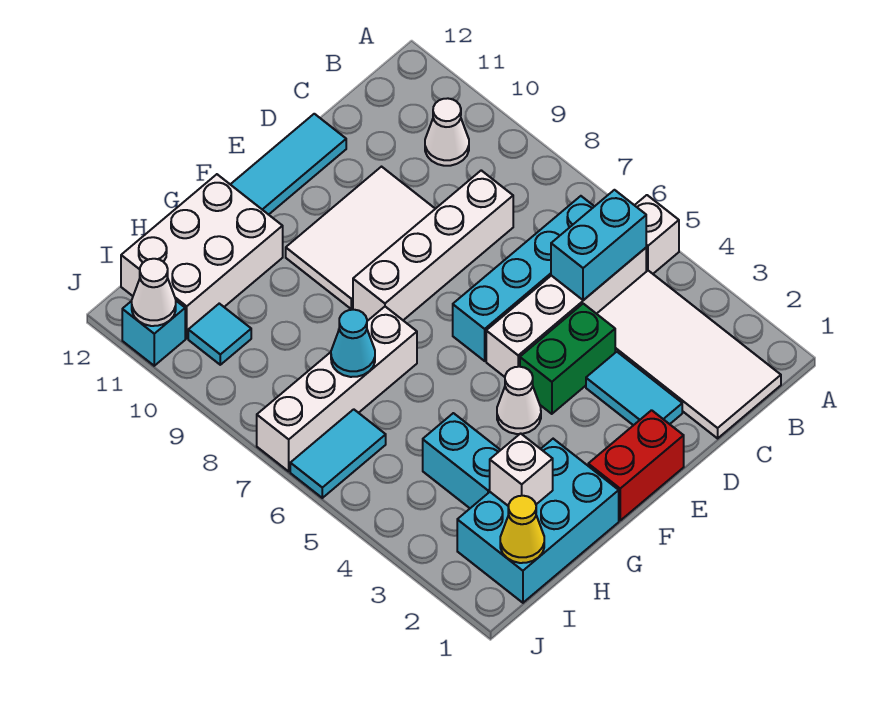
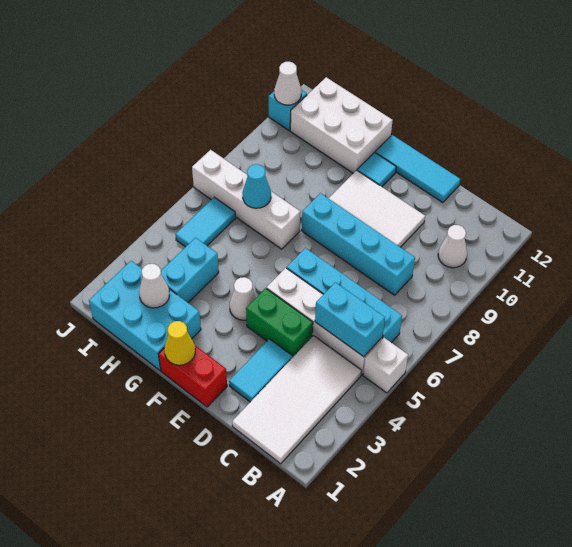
white brick C8:F8 level 1 -> cyan brick C8:F8 level 1
white brick H2 level 2 -> white cone H2 level 2
yellow cone I1 level 2 -> yellow cone F1 level 2
cyan tile I6:J6 level 1 -> cyan tile I5:I6 level 1
cyan tile I10 level 1 -> cyan tile F11 level 1

